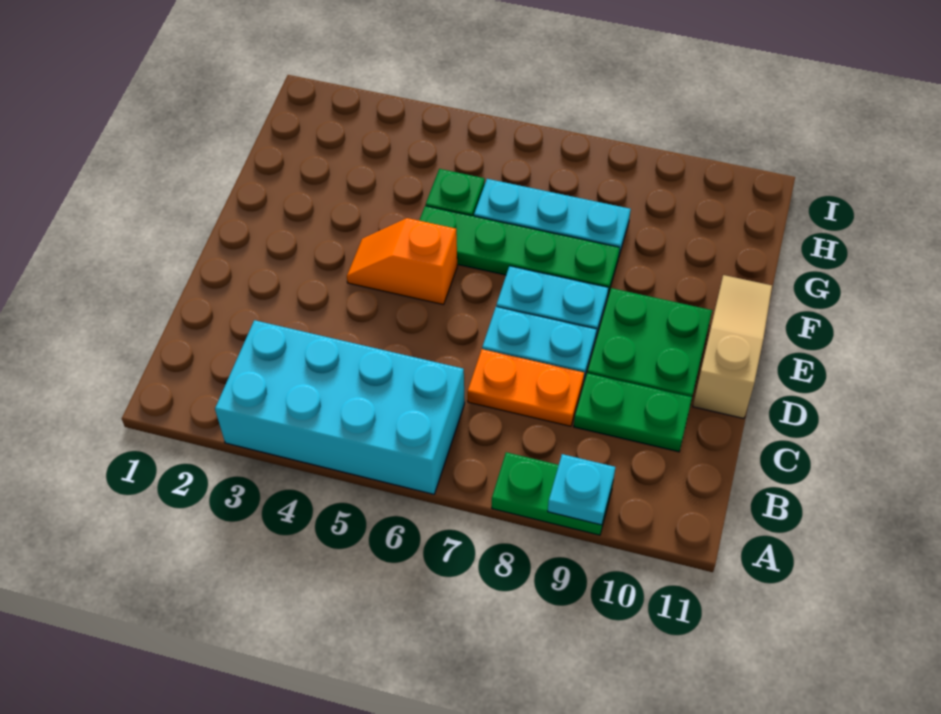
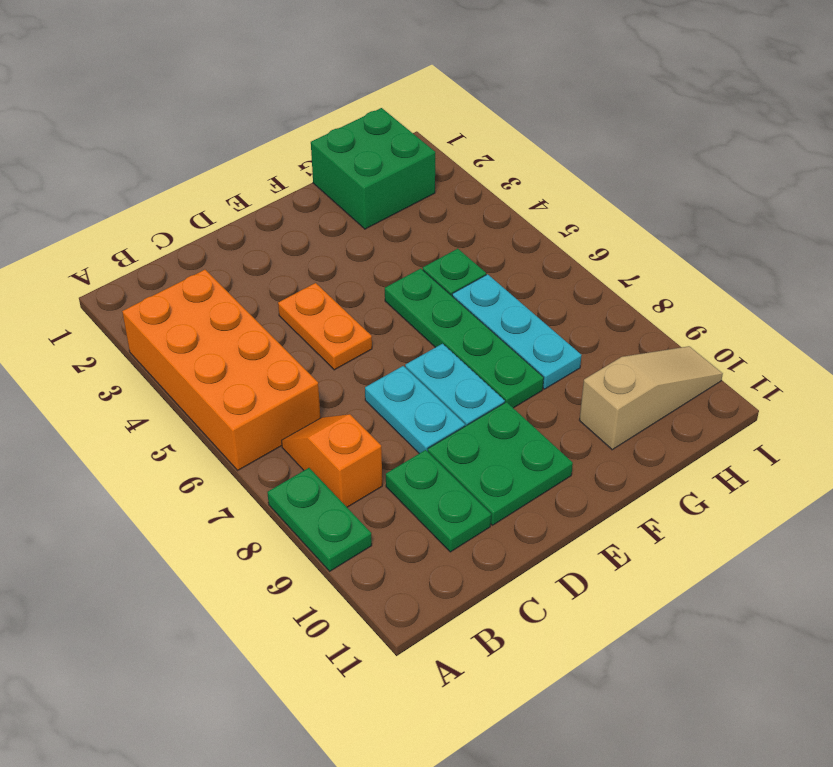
cyan brick A3:B6 level 1 -> orange brick A3:B6 level 1
cyan plate A9 level 2 -> none
orange plate C7:C8 level 1 -> orange plate D4:D5 level 1
tan slope D11:F11 level 1 top D -> tan slope G10:I10 level 1 top G
orange slope E4:E5 level 1 top 5 -> orange slope B7:B8 level 1 top 8
none -> green brick G1:H2 level 1

